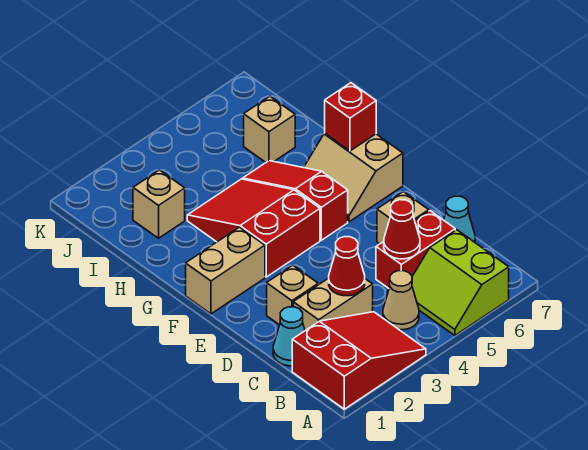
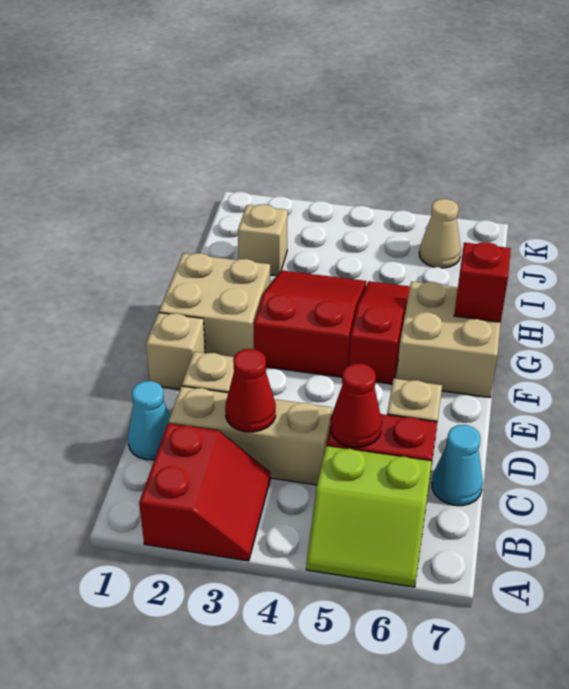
red slope A1:B3 level 1 top 1 -> red slope A2:B3 level 1 top 2
lime slope A5:B6 level 1 top 6 -> lime slope A5:B6 level 1 top B
tan cone B4 level 1 -> tan cone J6 level 1
tan brick C2:C3 level 1 -> tan brick C2:C4 level 1
tan brick F1:F2 level 1 -> tan brick F1:G2 level 1
tan slope F6:G7 level 1 top 7 -> tan brick F6:G7 level 1
tan brick I6 level 1 -> tan brick E1 level 1

